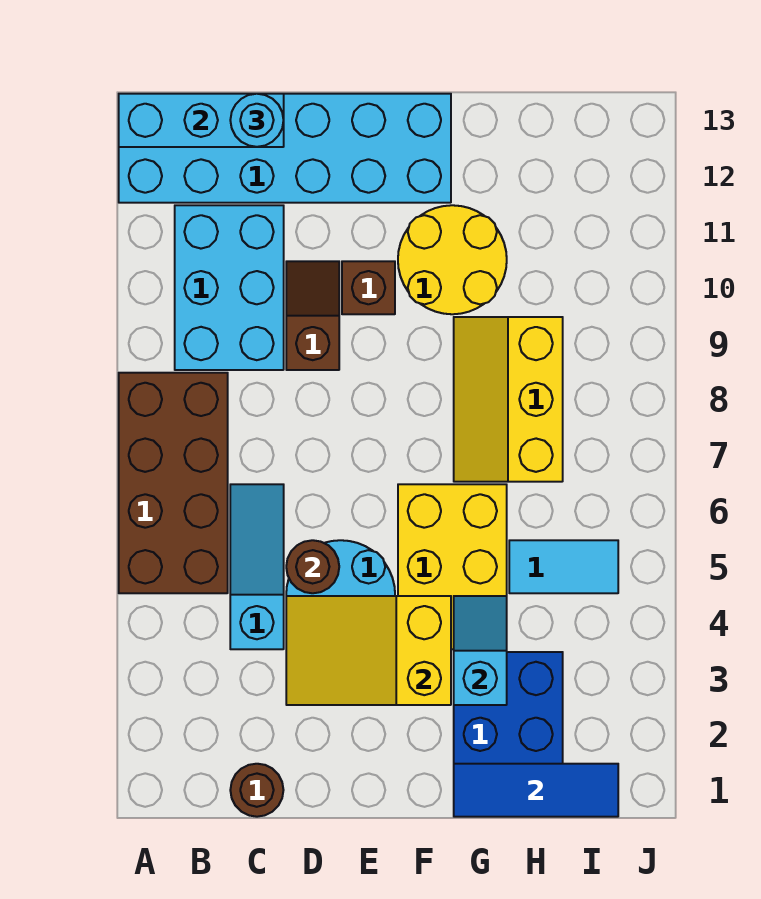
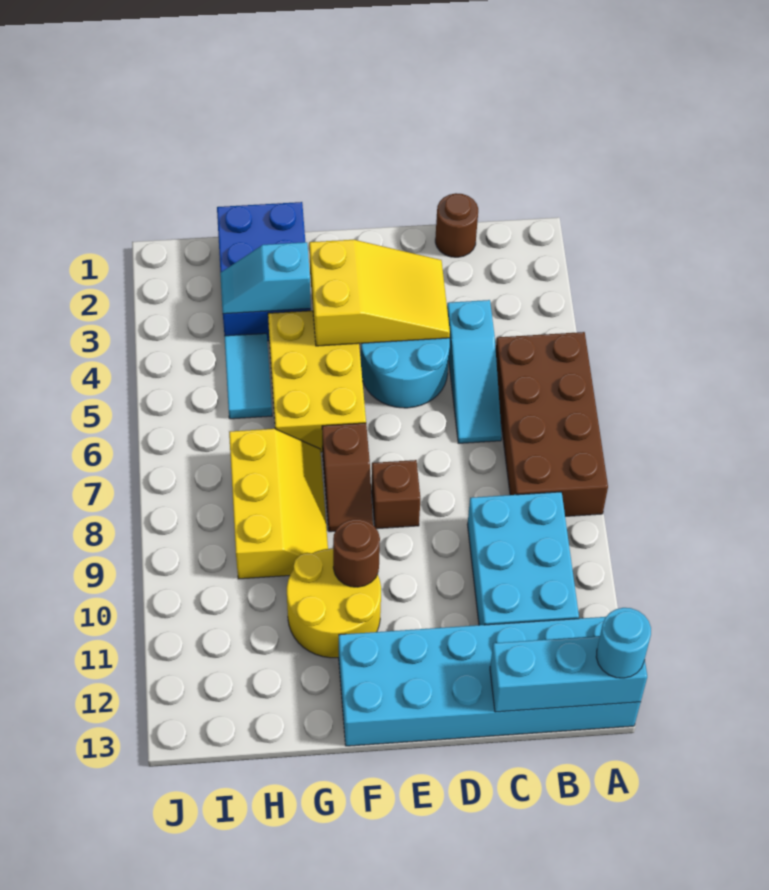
cyan round brick C13 level 3 -> cyan round brick A13 level 3
brown round brick D5 level 2 -> brown round brick F10 level 2
brown slope D9:D10 level 1 top 9 -> brown slope F7:F8 level 1 top 7
brown brick E10 level 1 -> brown brick E8 level 1
blue tile G1:I1 level 2 -> none
cyan slope G3:G4 level 2 top 3 -> cyan slope G3:H3 level 2 top G
cyan tile H5:I5 level 1 -> cyan tile H4:H5 level 1

